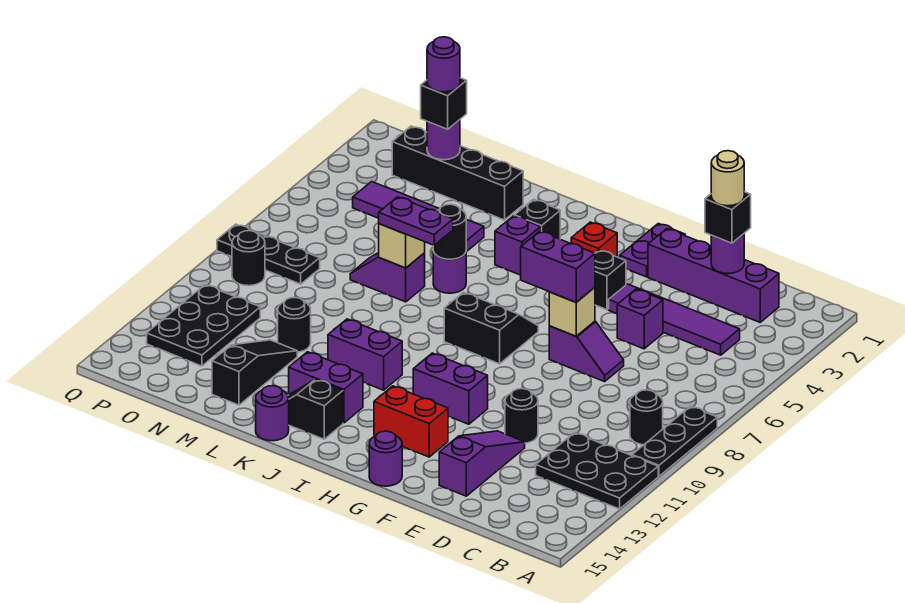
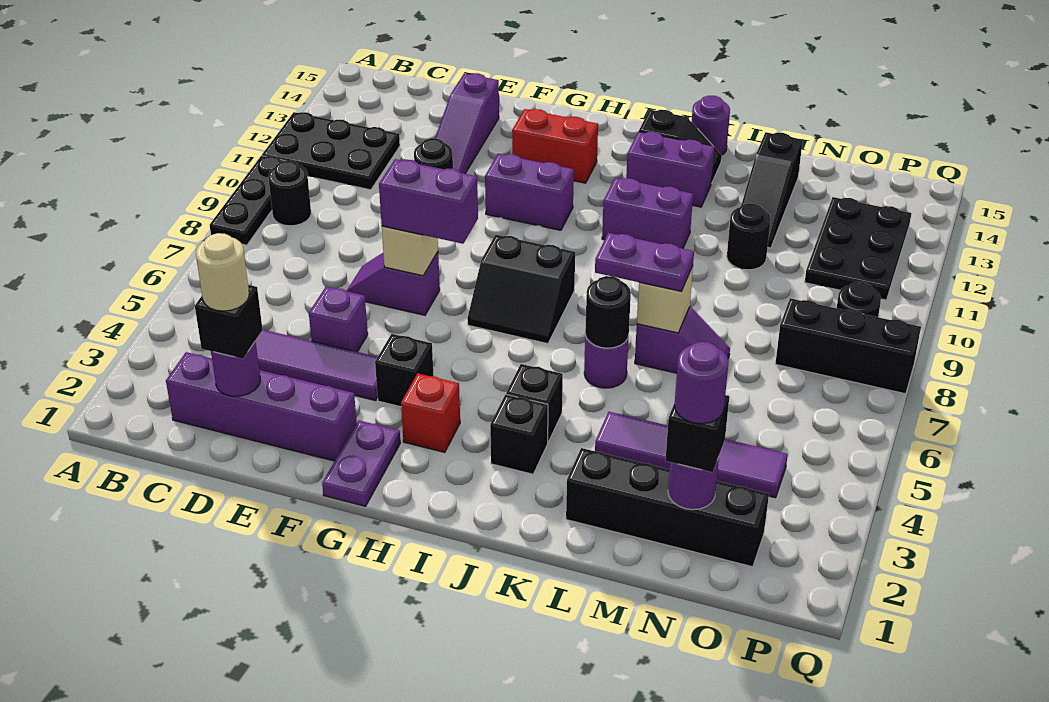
purple round brick G15 level 1 -> none
purple brick J4 level 1 -> black brick J4 level 1
black plate O8:Q8 level 1 -> black brick O8:Q8 level 1

